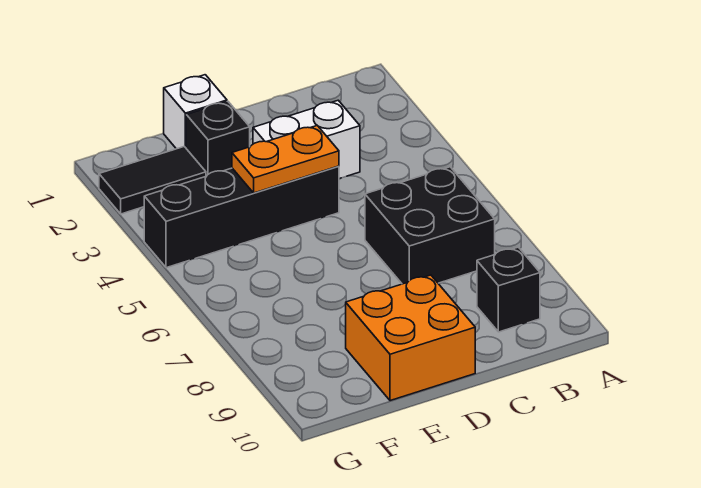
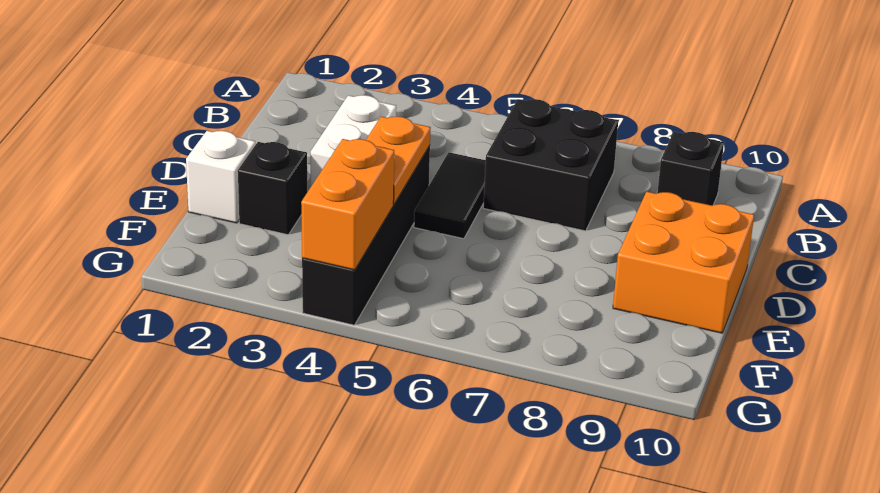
black tile F2:G2 level 1 -> black tile C5:D5 level 1
none -> orange brick F4:G4 level 2

